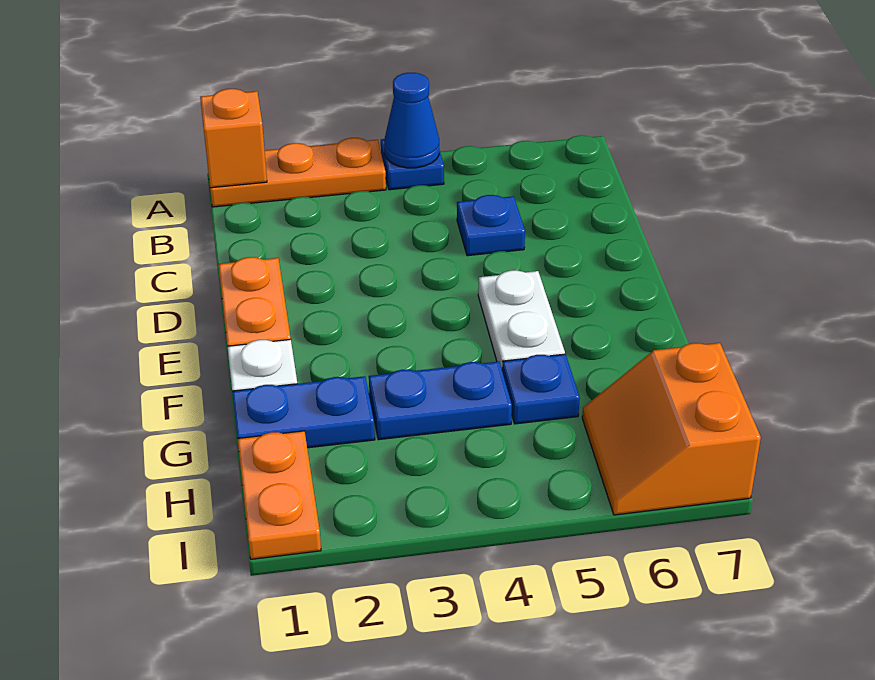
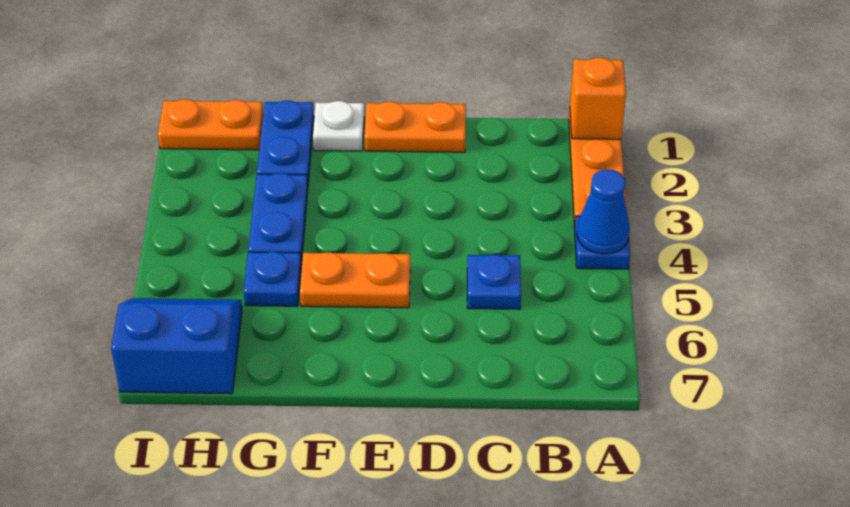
white plate E5:F5 level 1 -> orange plate E5:F5 level 1
orange slope H6:I7 level 1 top 7 -> blue slope H6:I7 level 1 top 7

